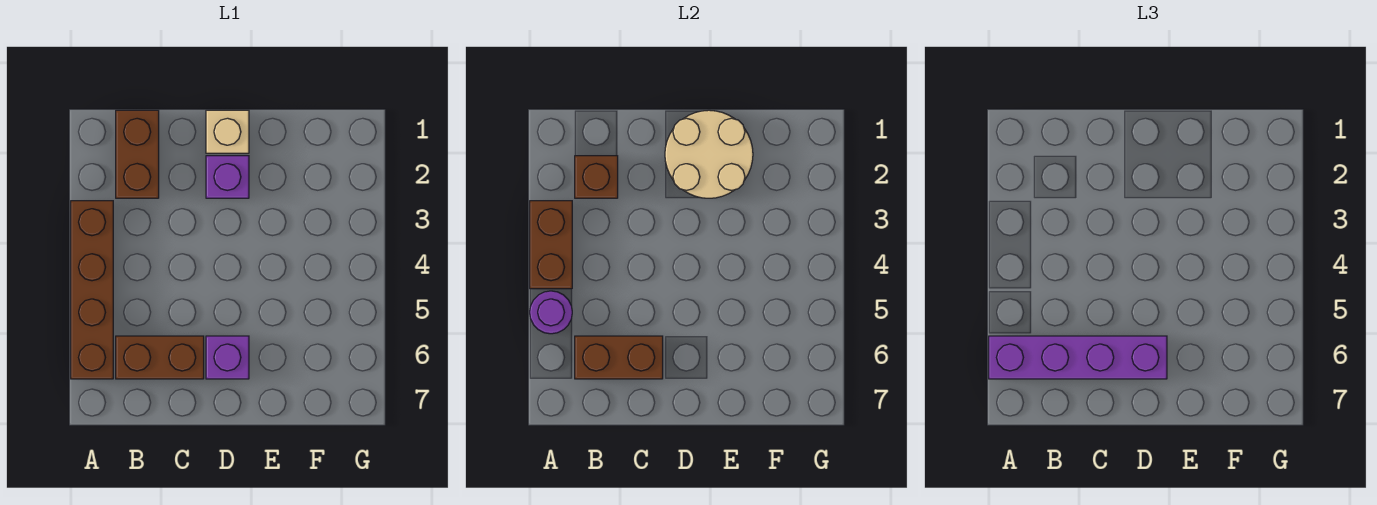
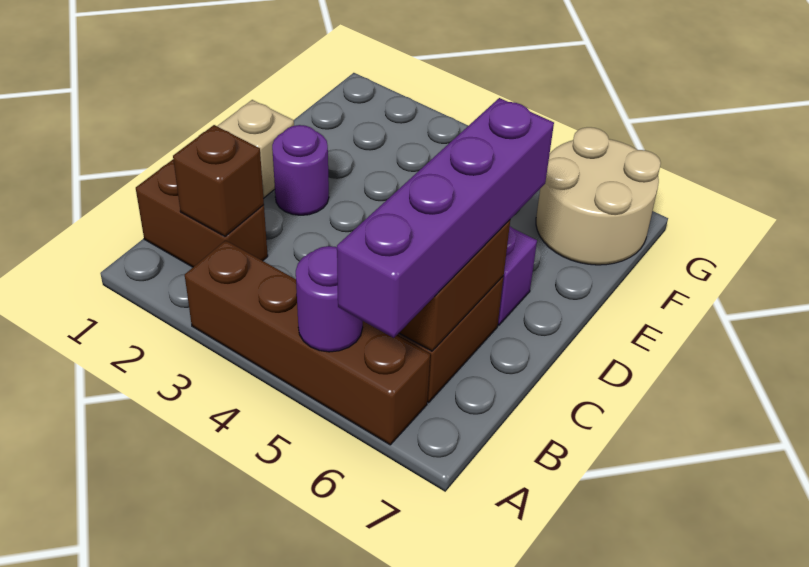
brown brick A3:A4 level 2 -> none
tan round brick D1:E2 level 2 -> tan round brick F6:G7 level 1
purple brick D2 level 1 -> purple round brick D2 level 1

